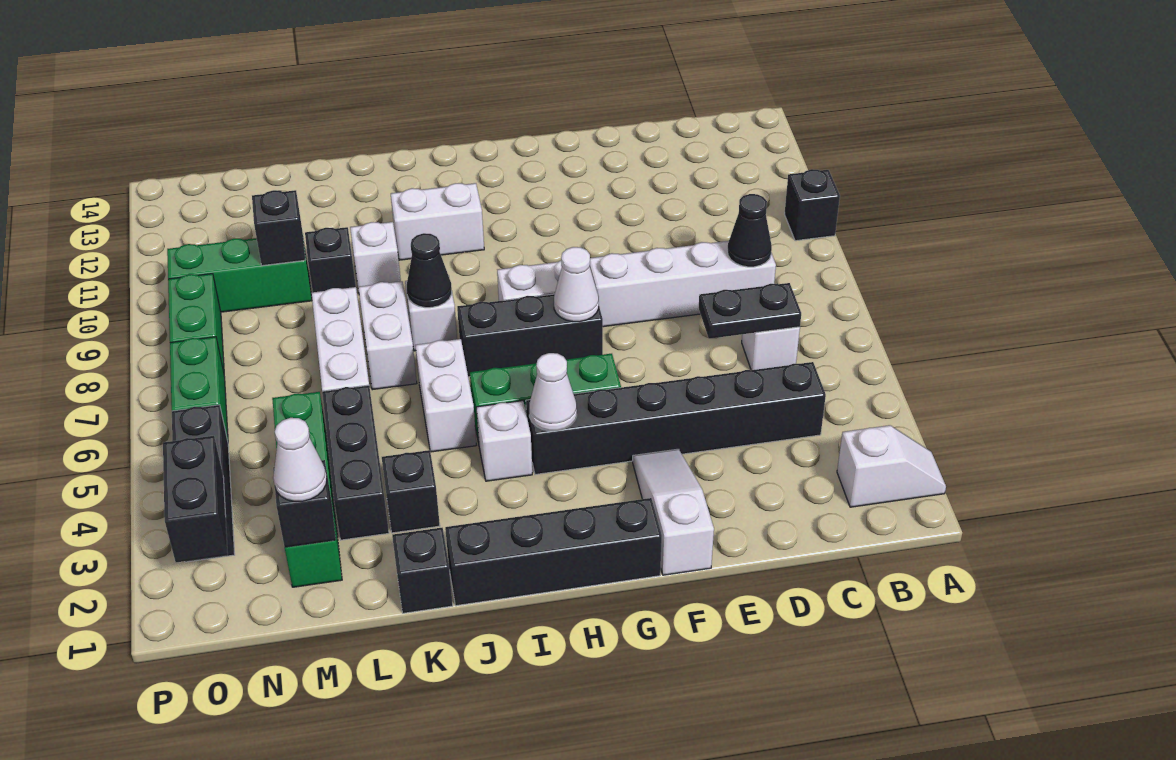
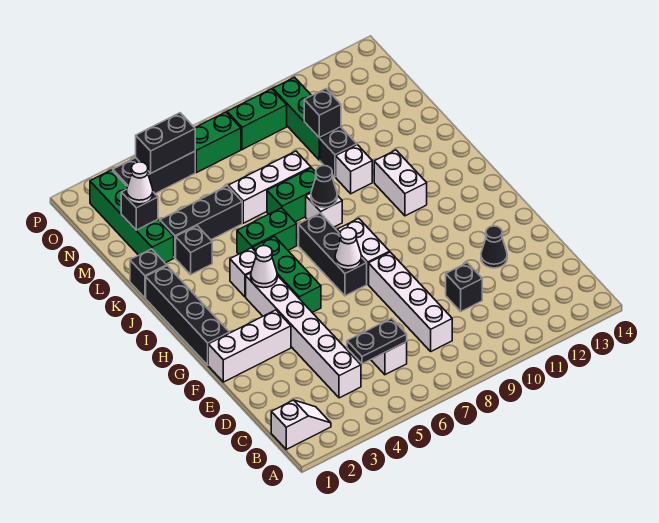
white slope A2:B2 level 1 top B -> white slope B1:B2 level 1 top 1
black brick A10 level 1 -> black brick D10 level 1
black brick C4:H4 level 1 -> white brick C4:H4 level 1
black plate C6:D6 level 2 -> black plate C5:C6 level 2
black cone C8 level 2 -> black cone E12 level 1
white slope F1:F3 level 1 top 1 -> white brick F1:F3 level 1
white brick J5:J6 level 1 -> green brick J5:J6 level 1
white brick K7:K8 level 1 -> green brick K7:K8 level 1
green brick M2:M5 level 1 -> green brick L2:O2 level 1
black brick O2:O3 level 2 -> black brick O4:O5 level 2

